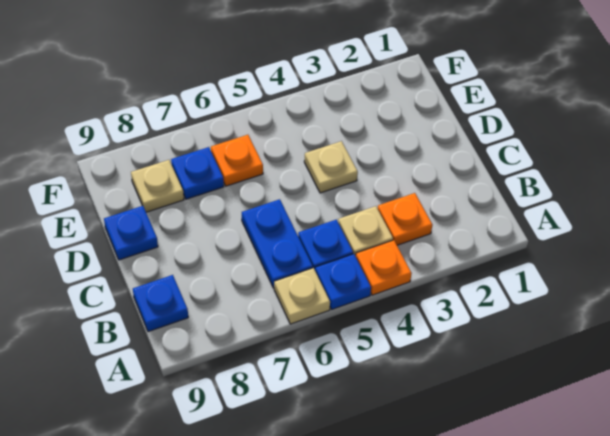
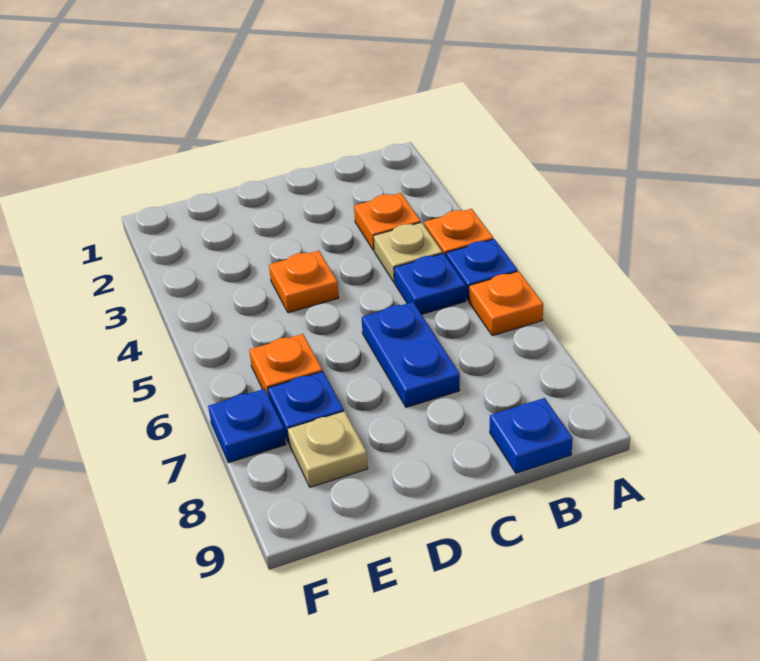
tan plate A6 level 1 -> orange plate A6 level 1
blue plate B6:C6 level 1 -> blue plate C6:C7 level 1
tan plate D4 level 1 -> orange plate D4 level 1
blue plate D9 level 1 -> blue plate F7 level 1

